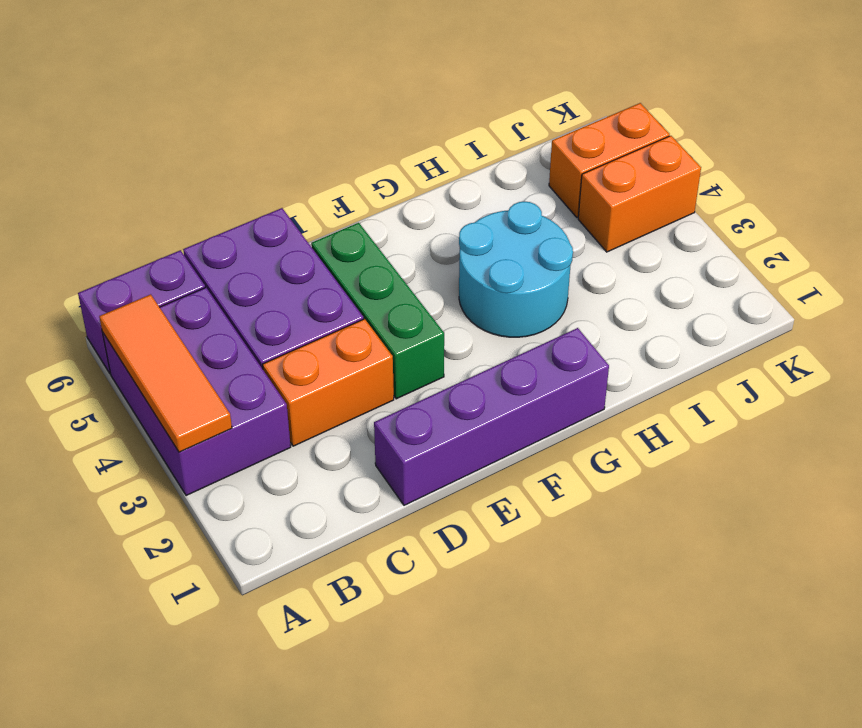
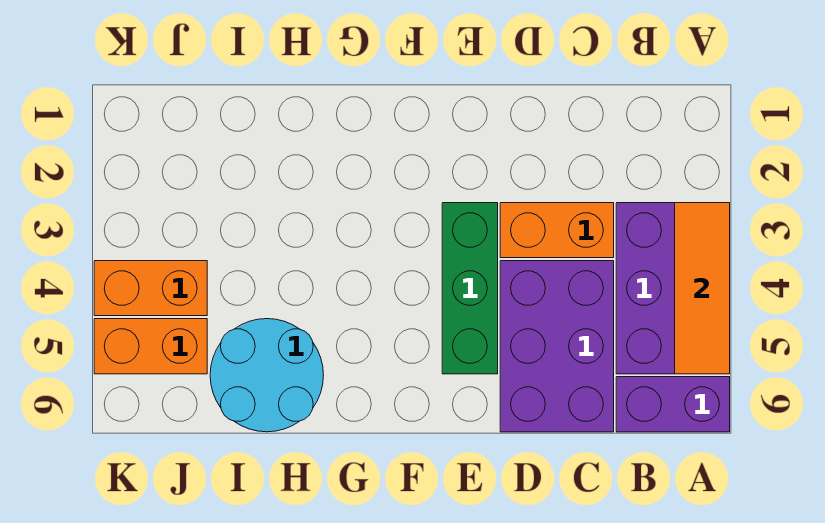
purple brick D1:G1 level 1 -> none
cyan round brick G3:H4 level 1 -> cyan round brick H5:I6 level 1

